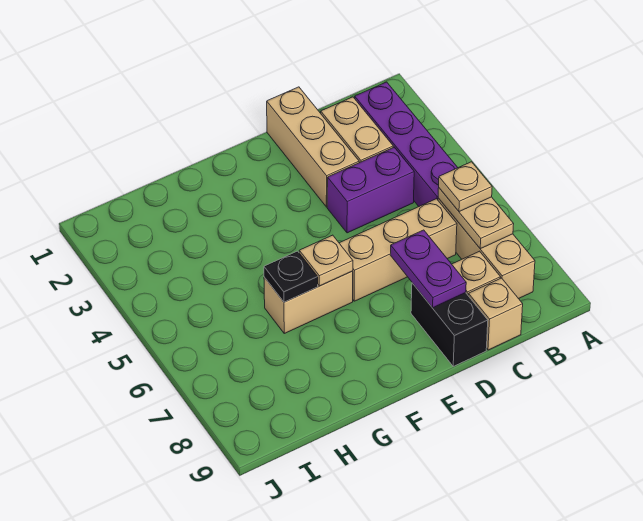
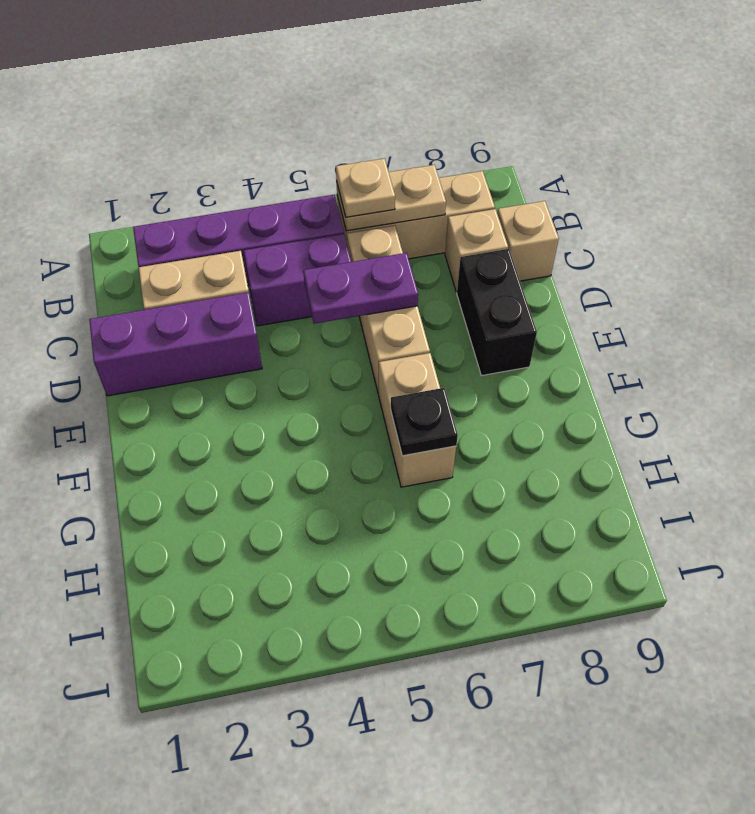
purple brick C4:D4 level 1 -> purple brick C4:C5 level 1
tan brick D1:D3 level 1 -> purple brick D1:D3 level 1
purple plate D7:D8 level 2 -> purple plate D5:D6 level 2
black brick D8:D9 level 1 -> black brick D8:E8 level 1
tan plate F6 level 2 -> none

